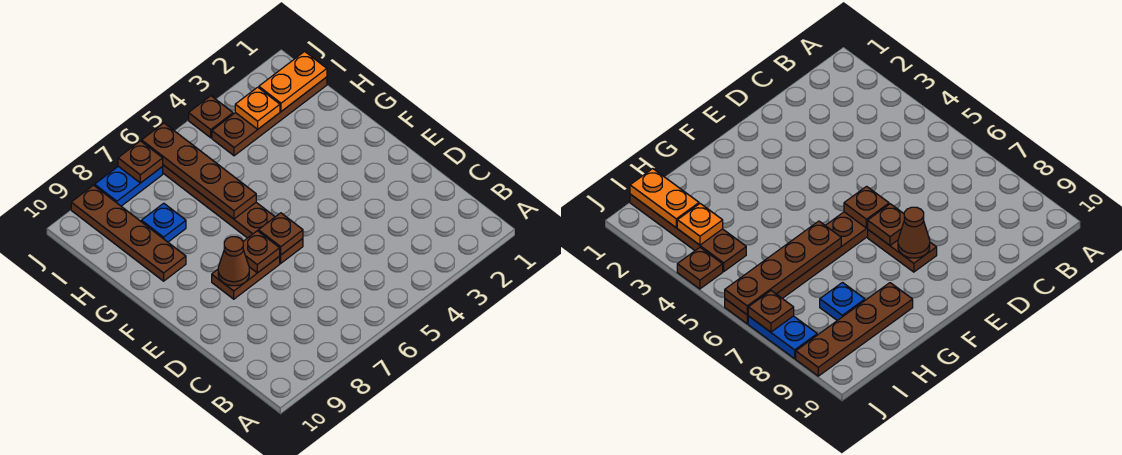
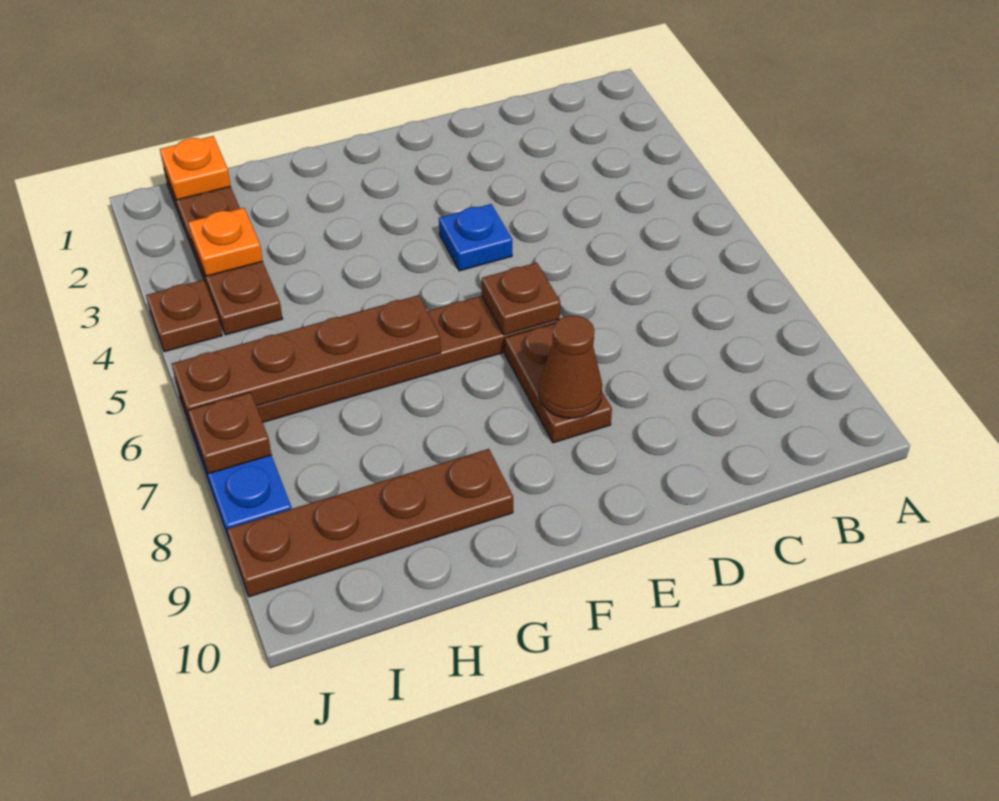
brown plate E7 level 2 -> none
blue plate H8 level 1 -> blue plate E4 level 1
orange plate I1:I2 level 2 -> orange plate I1 level 2

